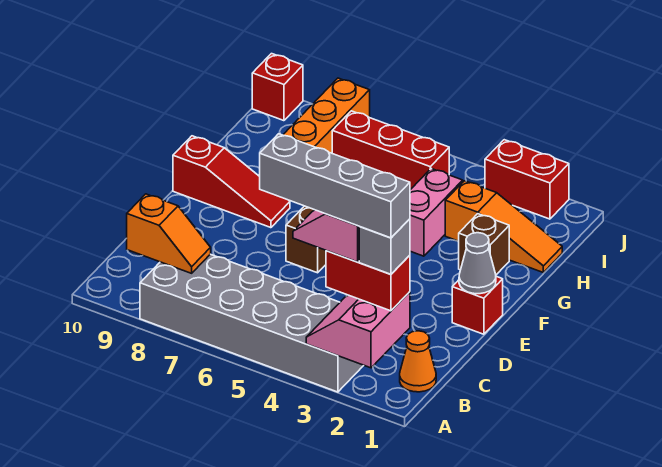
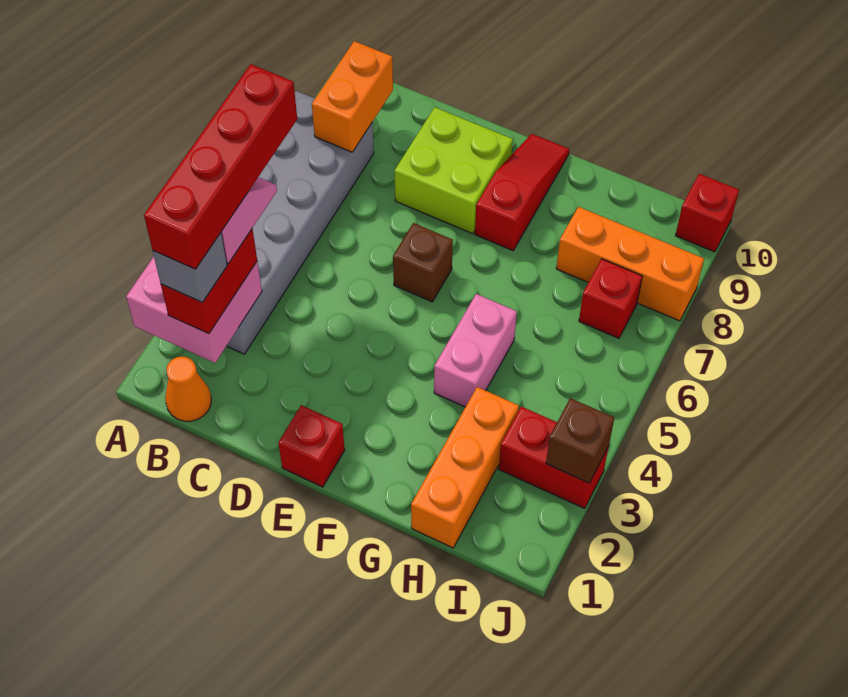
pink slope A2:B3 level 2 top 2 -> pink brick A2:B3 level 2
grey brick B2:B5 level 5 -> red brick B2:B5 level 5
orange slope B8:B9 level 2 top 9 -> orange brick B8:B9 level 2
none -> lime brick D8:E9 level 1
grey cone E1 level 2 -> none
red slope F8:F10 level 1 top 10 -> red slope F8:F10 level 1 top 8
brown brick G2 level 1 -> brown brick J3 level 2
pink brick G4:H4 level 1 -> pink brick G4:G5 level 1
orange slope H1:H3 level 1 top 3 -> orange brick H1:H3 level 1
red brick I5:I7 level 1 -> red brick I7 level 1
red brick J2:J3 level 1 -> red brick I3:J3 level 1

